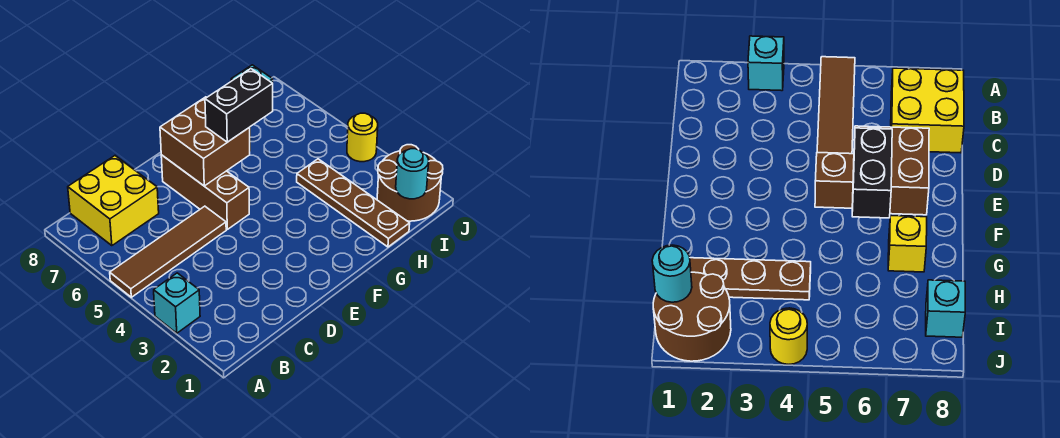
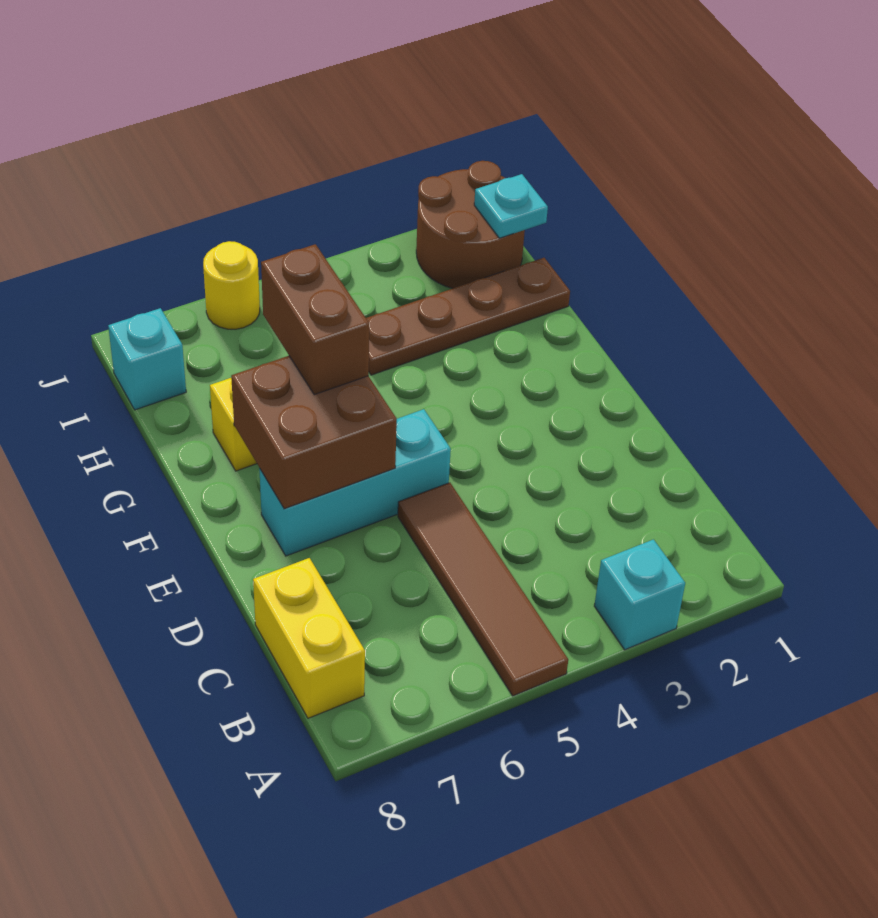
yellow brick B7:C8 level 1 -> yellow brick B8:C8 level 1
brown brick E5:E7 level 1 -> cyan brick E5:E7 level 1
black brick F6:G6 level 3 -> brown brick F6:G6 level 3
cyan round brick I1 level 2 -> cyan plate I1 level 2
yellow round brick J4 level 1 -> yellow round brick J6 level 1

